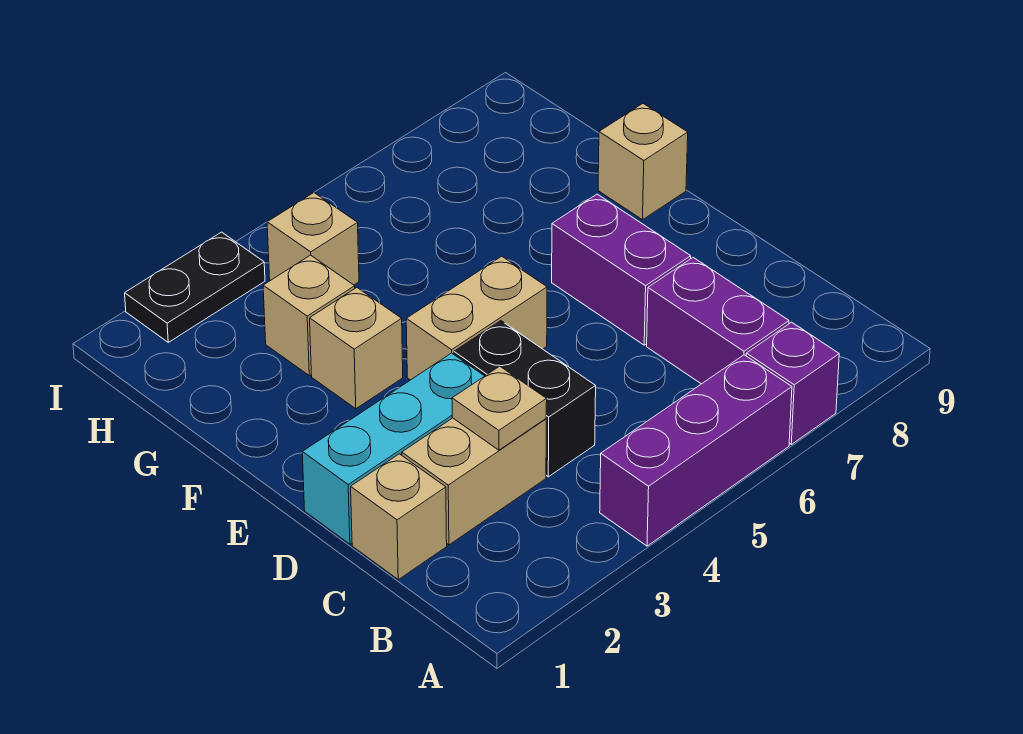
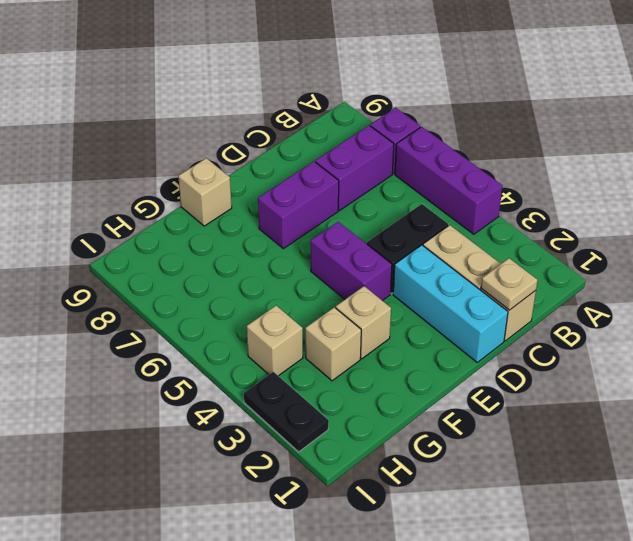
tan plate C3 level 2 -> tan plate C1 level 2
tan brick E4:E5 level 1 -> purple brick E4:E5 level 1

